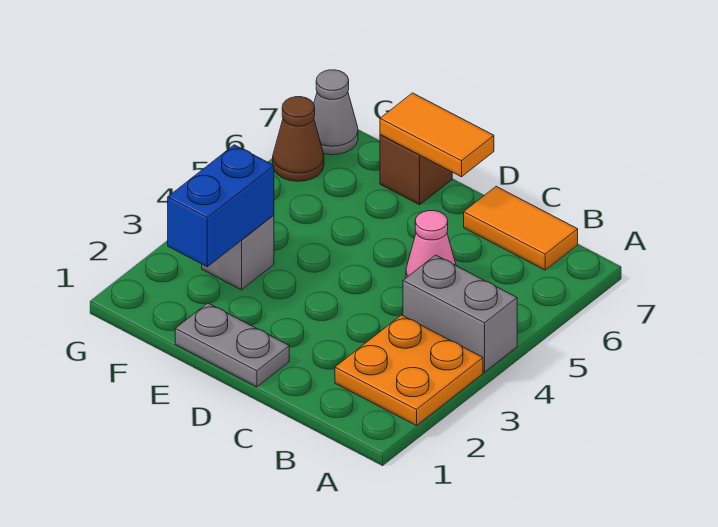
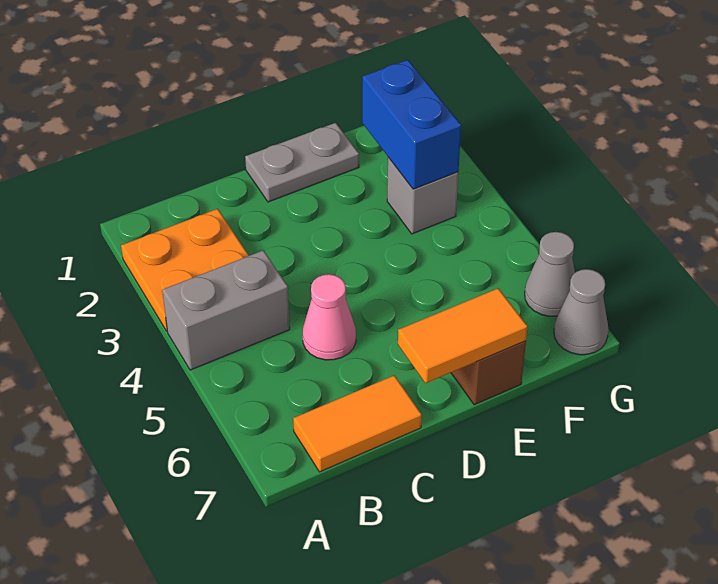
brown cone G6 level 1 -> grey cone G6 level 1

